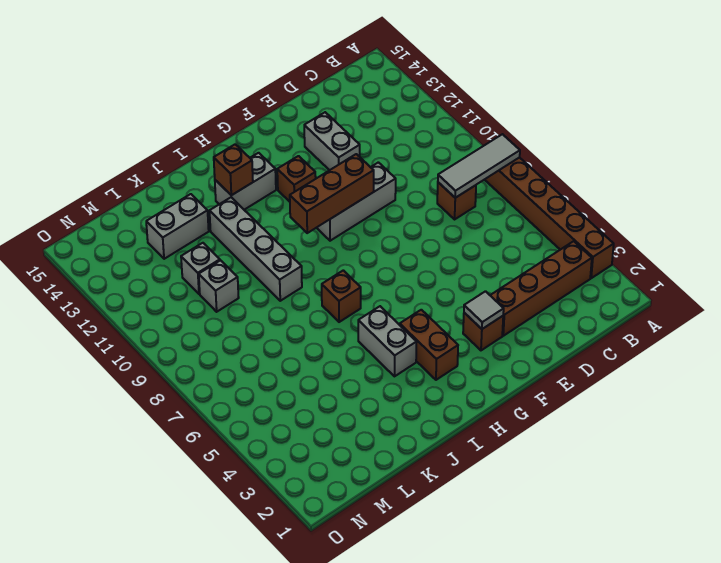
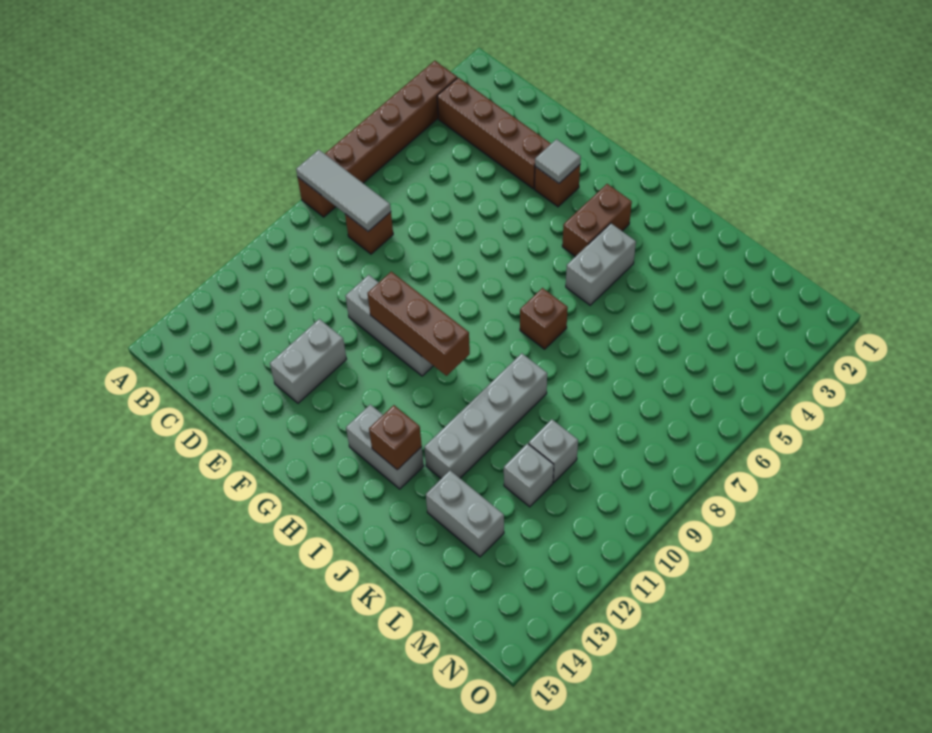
brown brick G12 level 1 -> none

